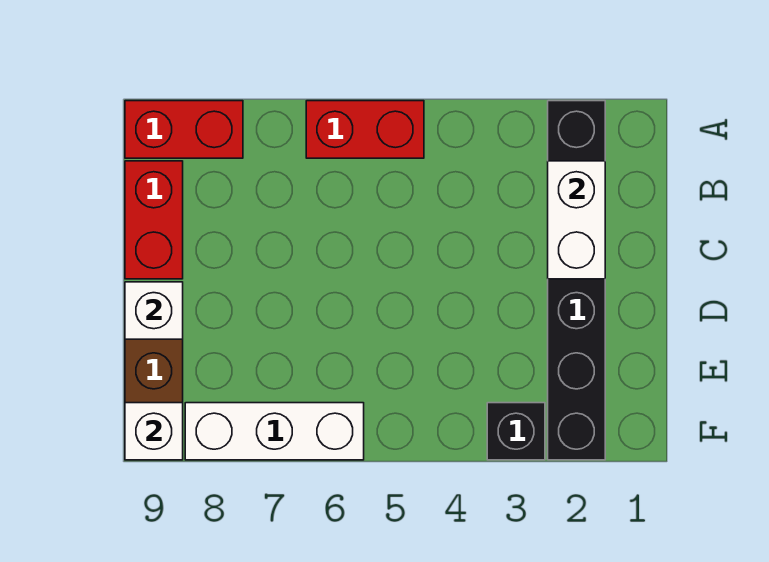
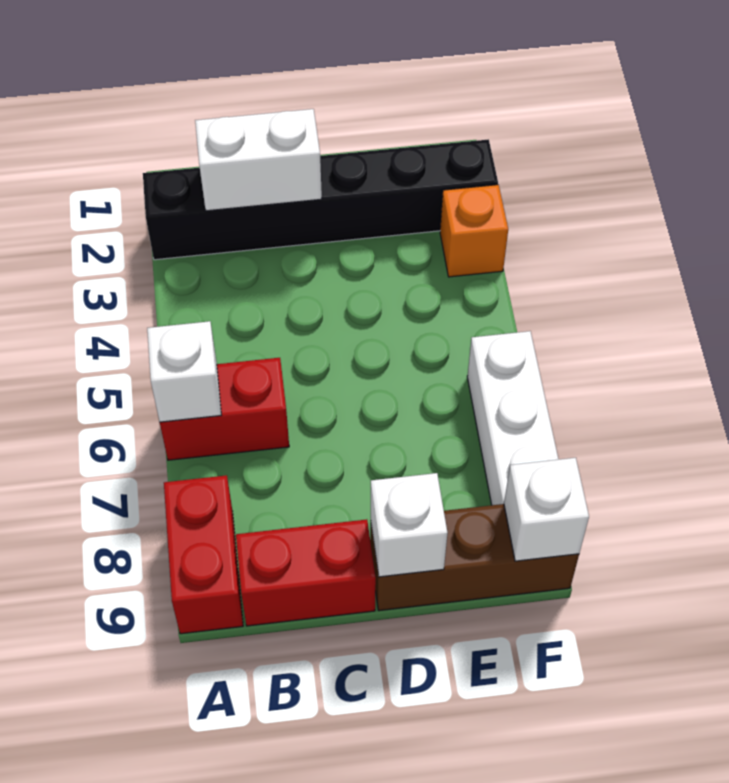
red brick A5:A6 level 1 -> red brick A6:B6 level 1
none -> white brick A6 level 2
black brick F3 level 1 -> orange brick F3 level 1

